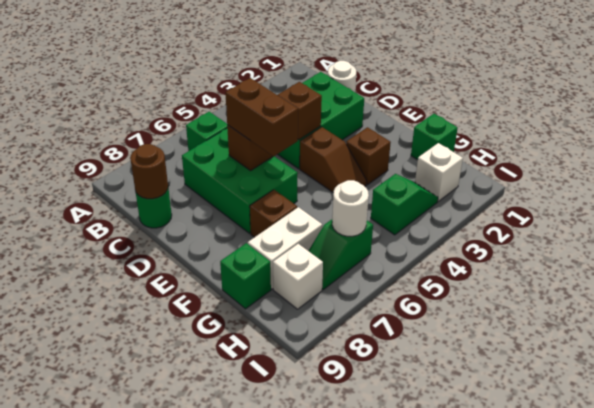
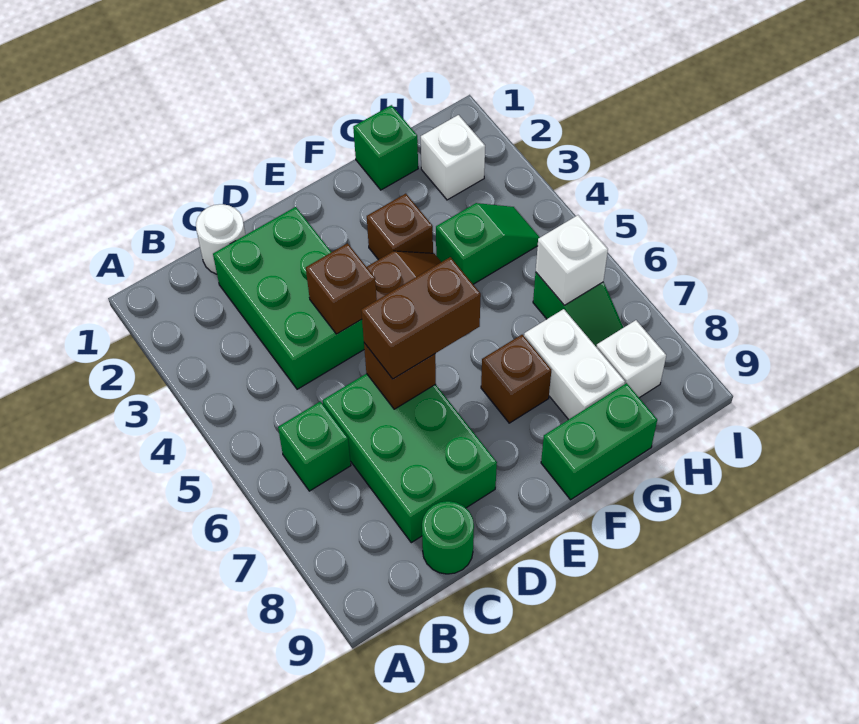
green brick C6:E7 level 1 -> green brick C6:D8 level 1
brown round brick C9 level 2 -> none
green brick G9 level 1 -> green brick F9:G9 level 1
green slope H3:H4 level 1 top 4 -> green slope G4:H4 level 1 top G
white round brick H6 level 2 -> white brick H6 level 2

